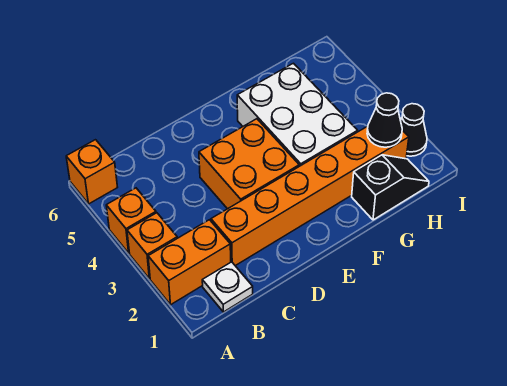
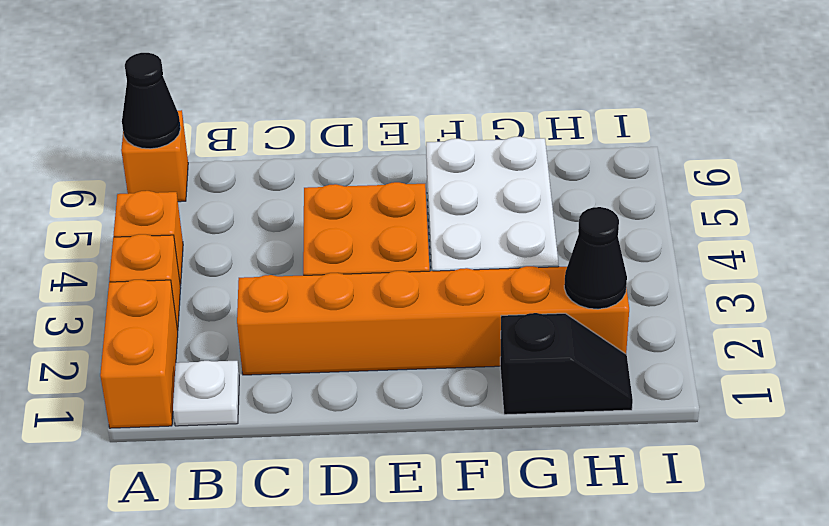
orange brick A2:B2 level 1 -> orange brick A1:A2 level 1
black cone I2 level 1 -> black cone A6 level 2

